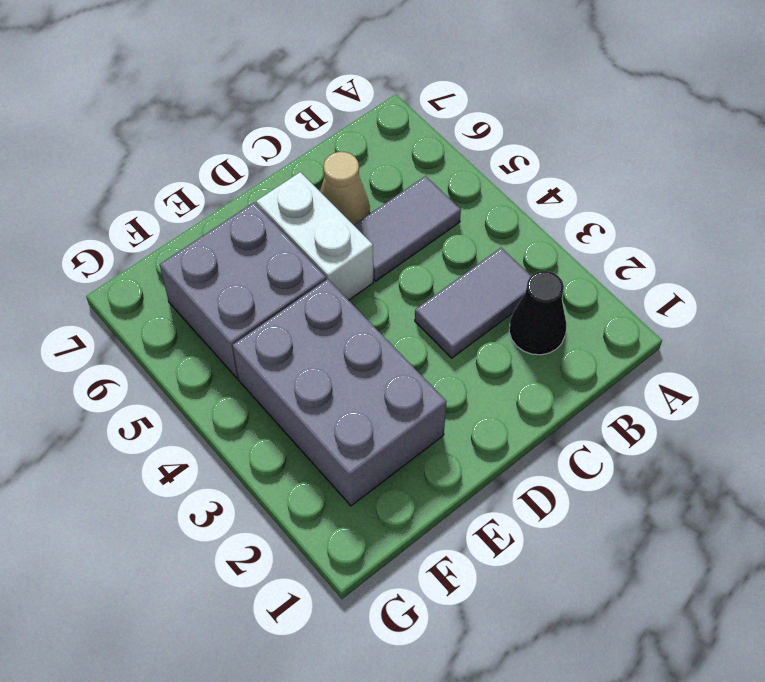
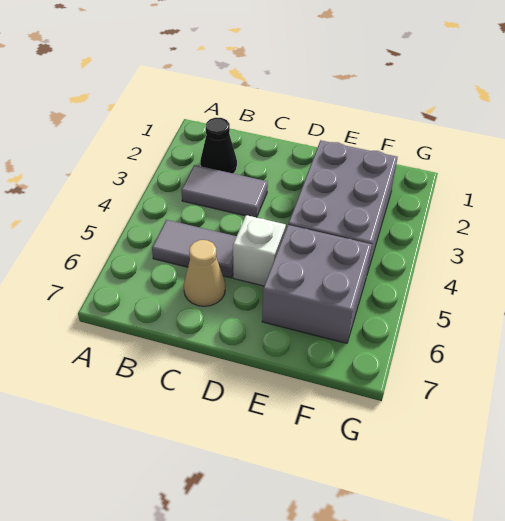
white brick D5:D6 level 1 -> white brick D5 level 1

